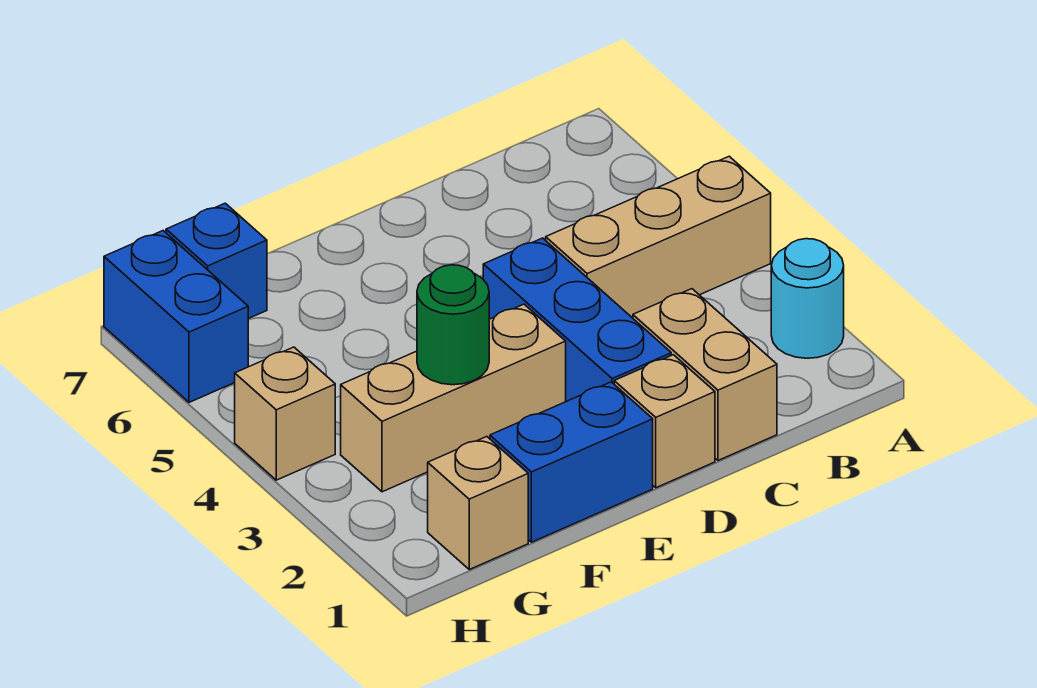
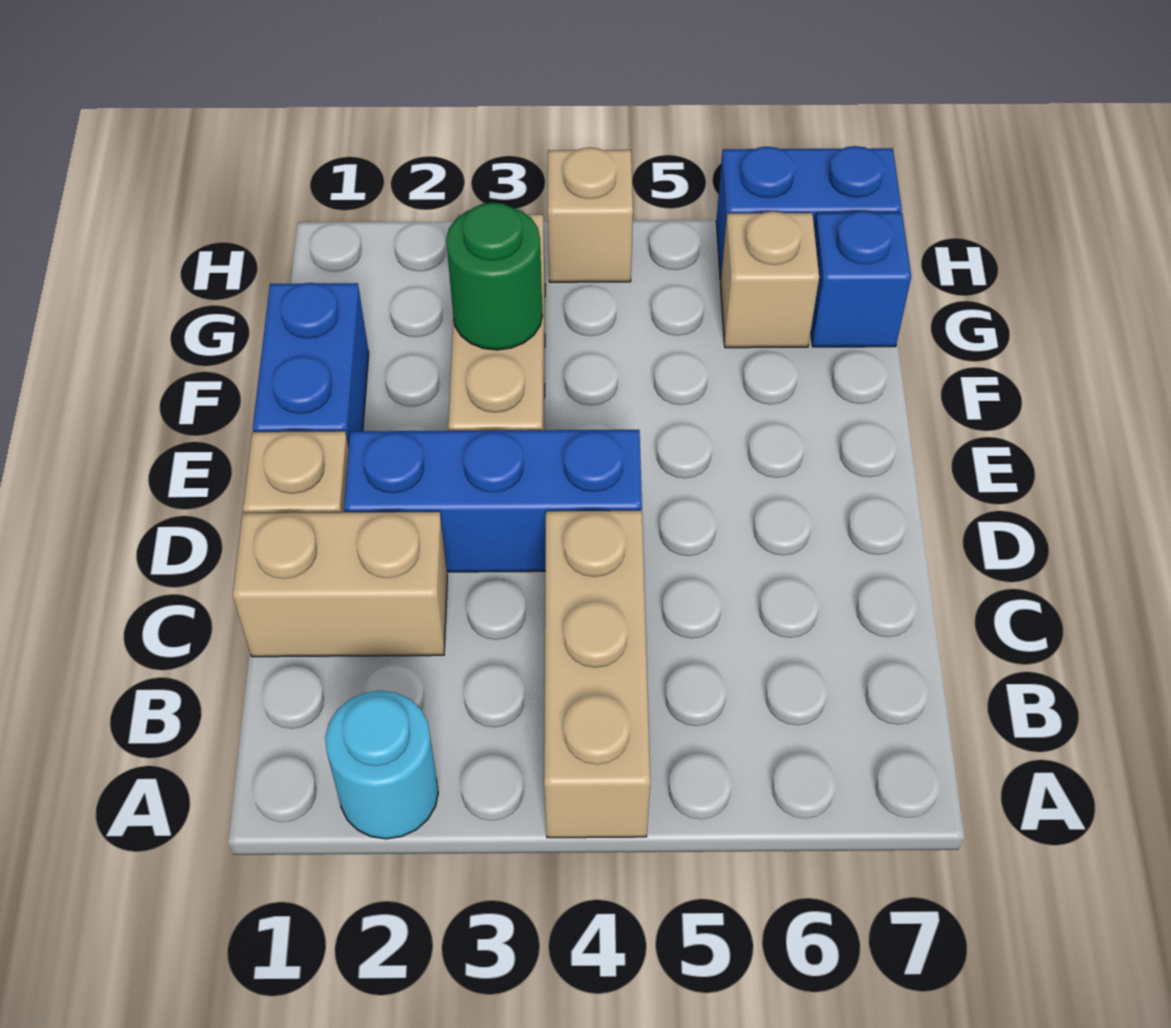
tan brick G1 level 1 -> tan brick G6 level 1

